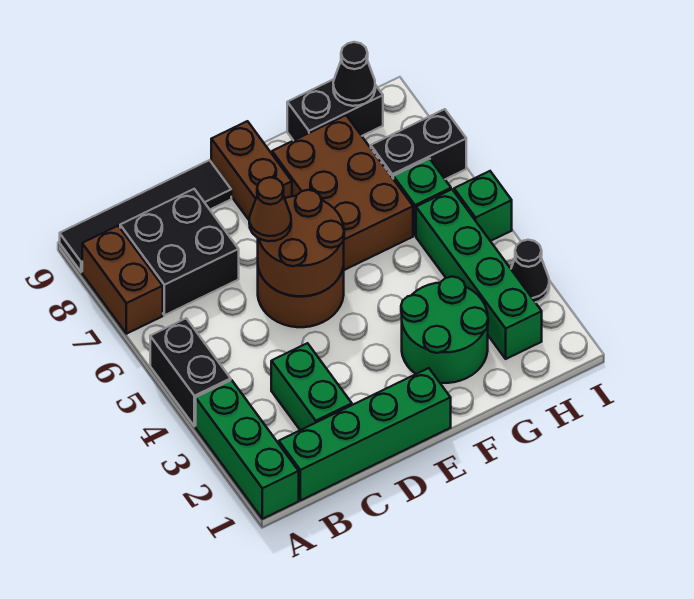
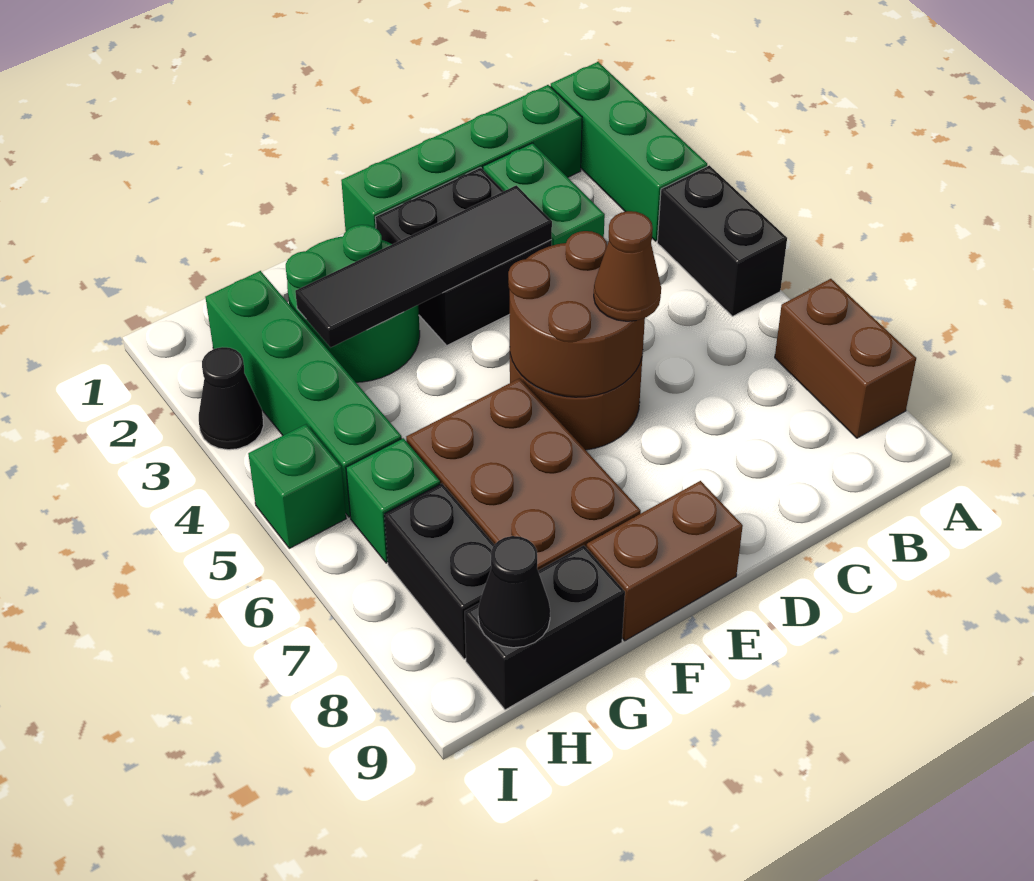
black tile A9:D9 level 1 -> black tile D3:G3 level 2
black brick B7:C8 level 1 -> black brick D2:E3 level 1
brown brick E8:E9 level 1 -> brown brick E9:F9 level 1
black brick H7:I7 level 1 -> black brick H7:H8 level 1

